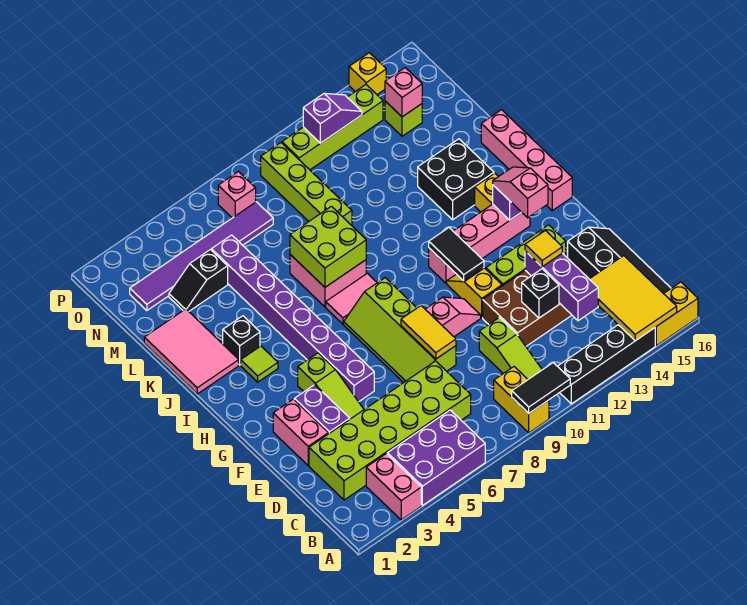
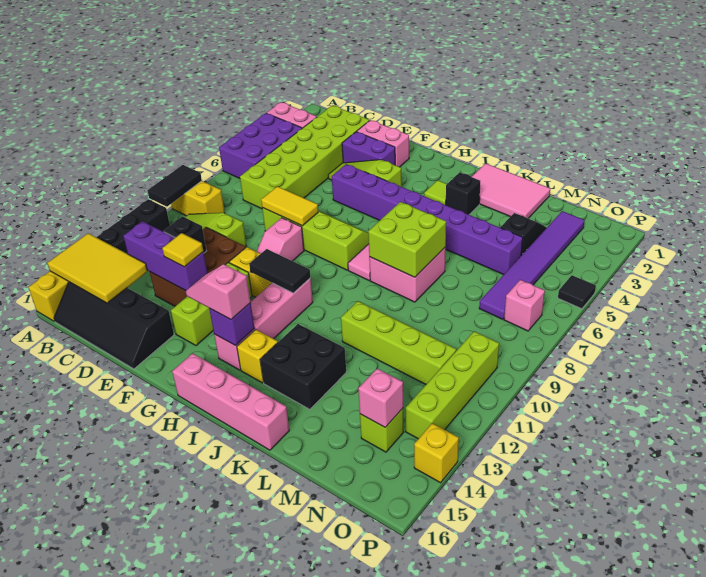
pink slope G14:H14 level 3 top G -> pink slope G14:H14 level 3 top H
lime brick L9:O9 level 1 -> lime brick K11:N11 level 1
purple slope O11:O12 level 2 top 11 -> none
none -> black tile P5 level 1

